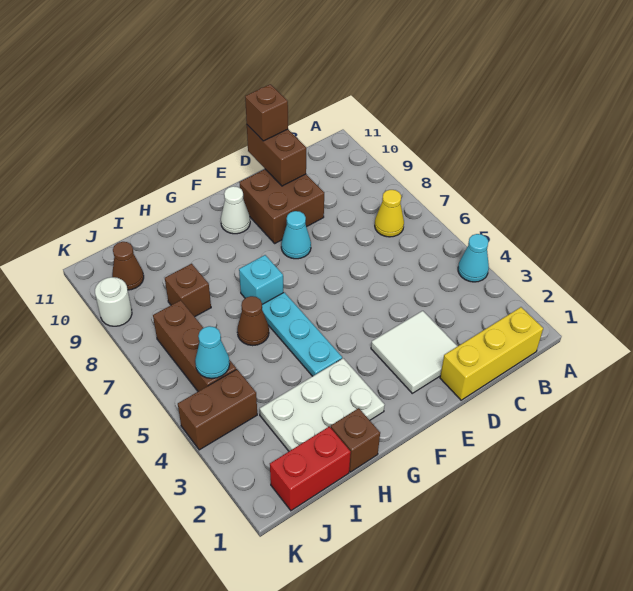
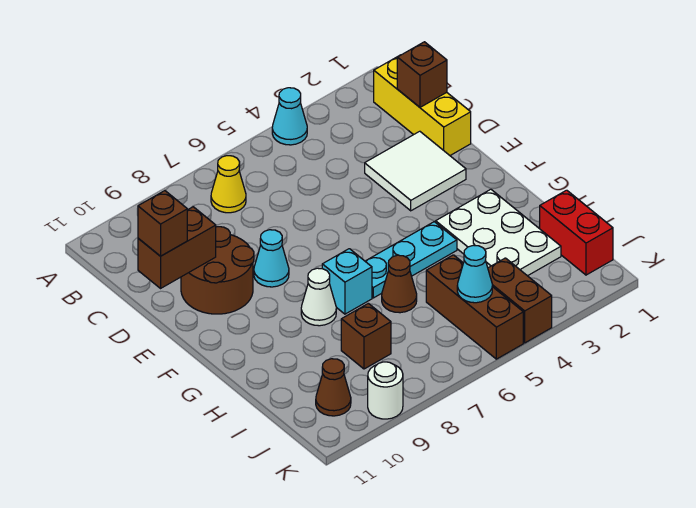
brown brick D9:E10 level 1 -> brown round brick D9:E10 level 1
white cone F10 level 1 -> white cone G8 level 1
brown brick H1 level 1 -> brown brick C1 level 2
brown brick J5:J7 level 1 -> brown brick I5:K5 level 1

